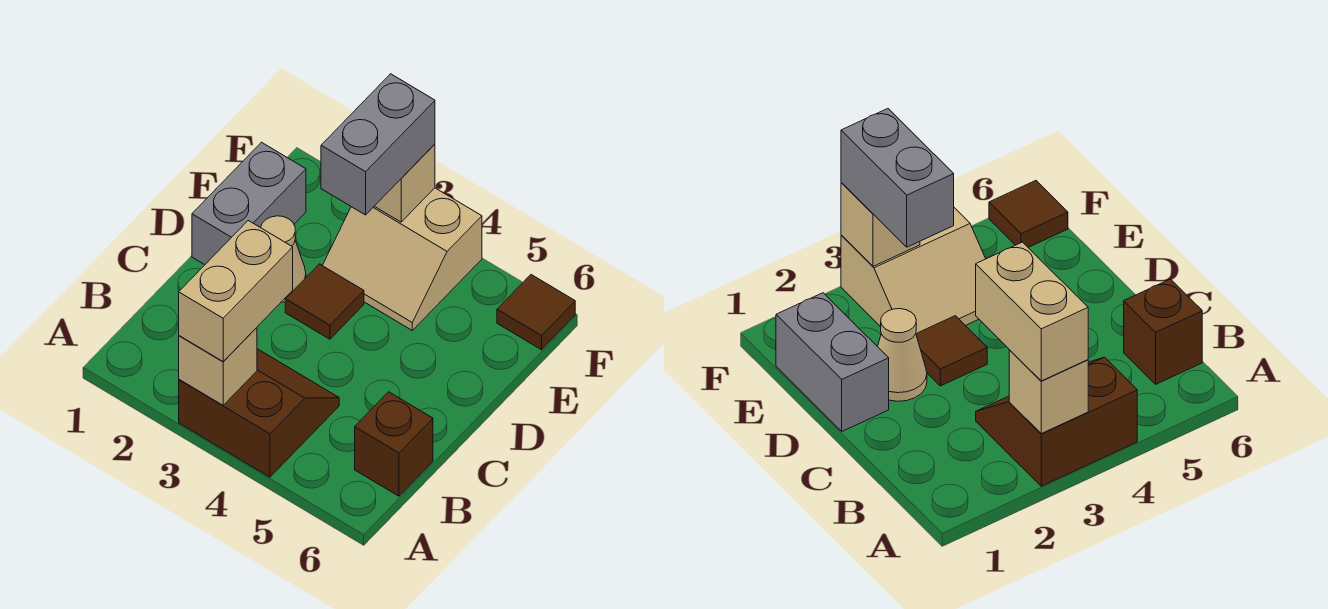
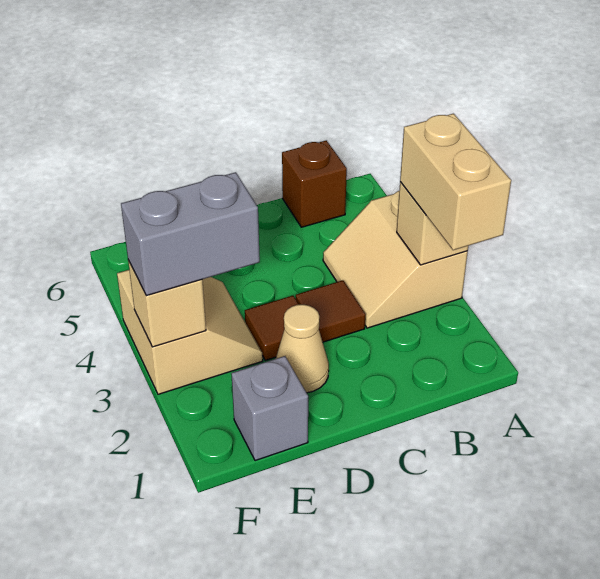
brown slope A3:B4 level 1 top A -> tan slope A3:B4 level 1 top A
tan brick A3:B3 level 3 -> tan brick A2:A3 level 3
grey brick D1:E1 level 1 -> grey brick E1 level 1
brown tile F6 level 1 -> brown tile C3 level 1

